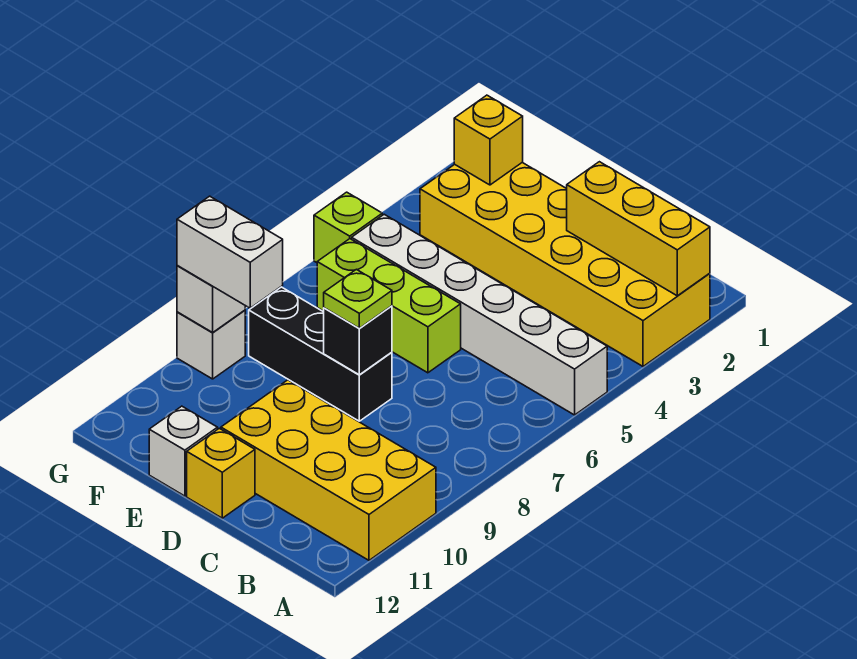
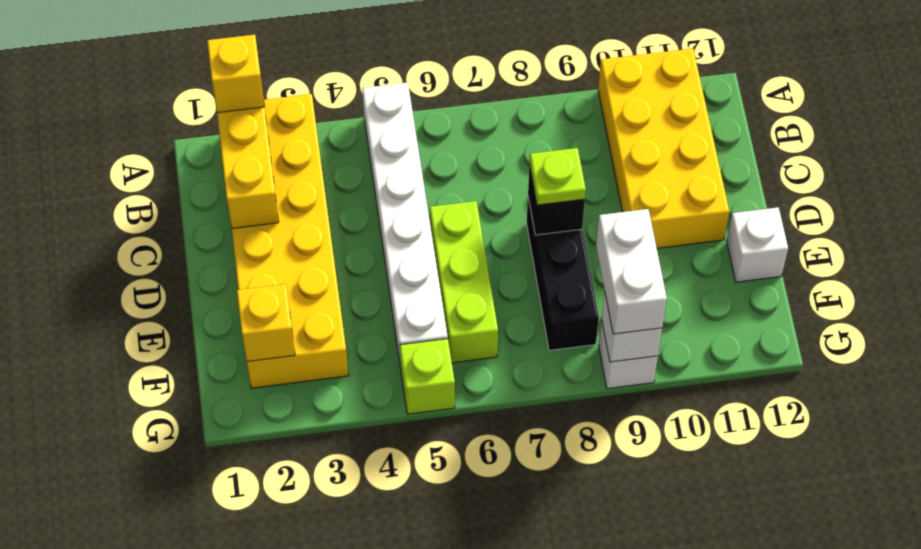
yellow brick D12 level 1 -> yellow brick A2 level 3

